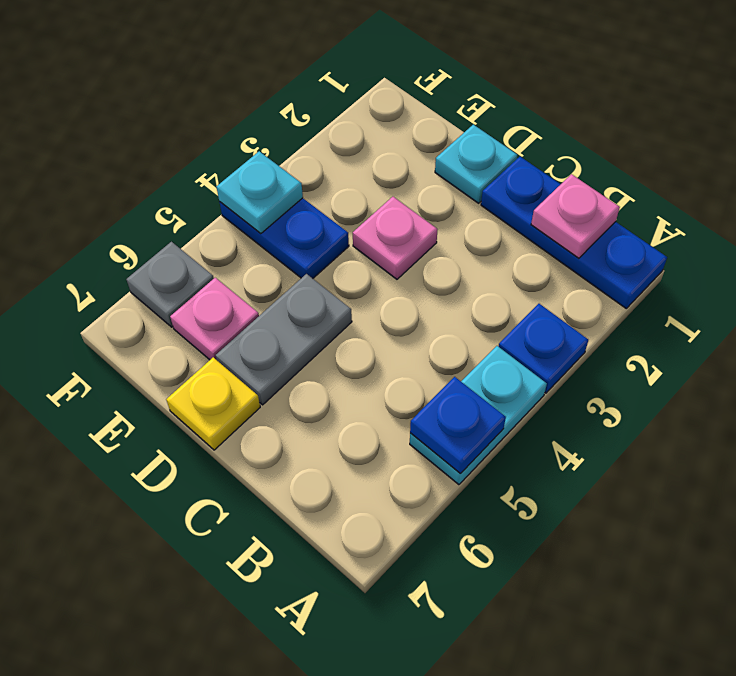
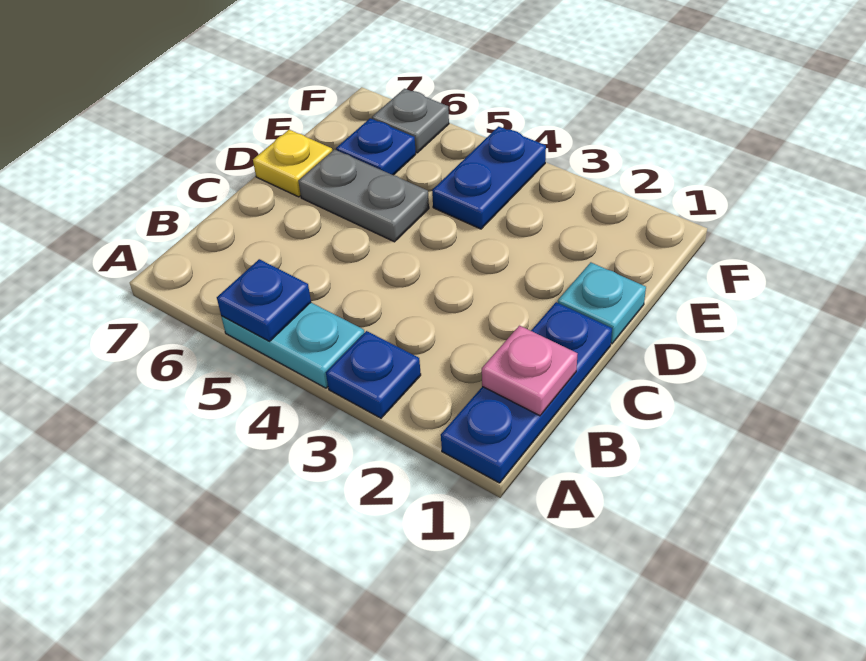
pink plate D3 level 1 -> none
pink plate E6 level 1 -> blue plate E6 level 1
cyan plate F4 level 2 -> none

